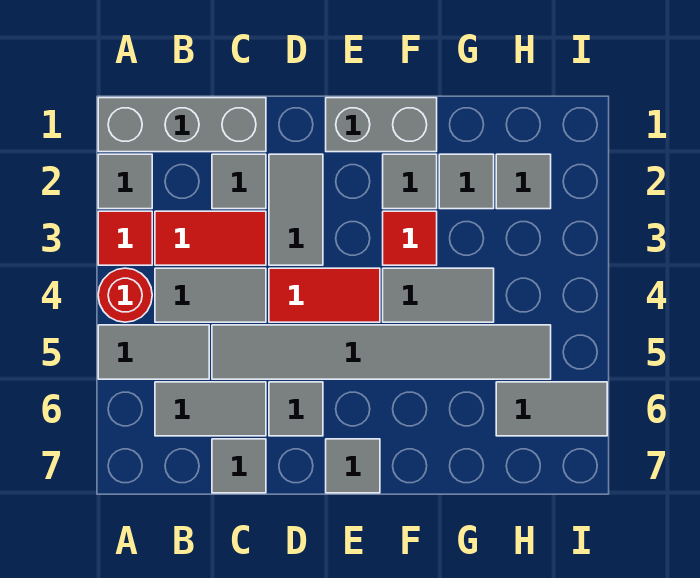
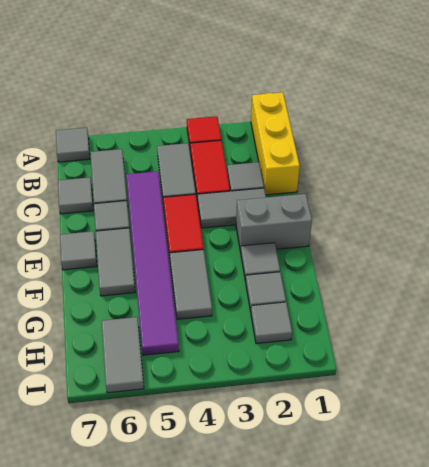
grey brick A1:C1 level 1 -> yellow brick A1:C1 level 1
grey tile A2 level 1 -> grey tile A7 level 1
red round brick A4 level 1 -> none
grey tile A5:B5 level 1 -> grey tile E6:F6 level 1
grey tile C5:H5 level 1 -> purple tile C5:H5 level 1
grey brick E1:F1 level 1 -> grey brick E1:E2 level 1
red tile F3 level 1 -> none

